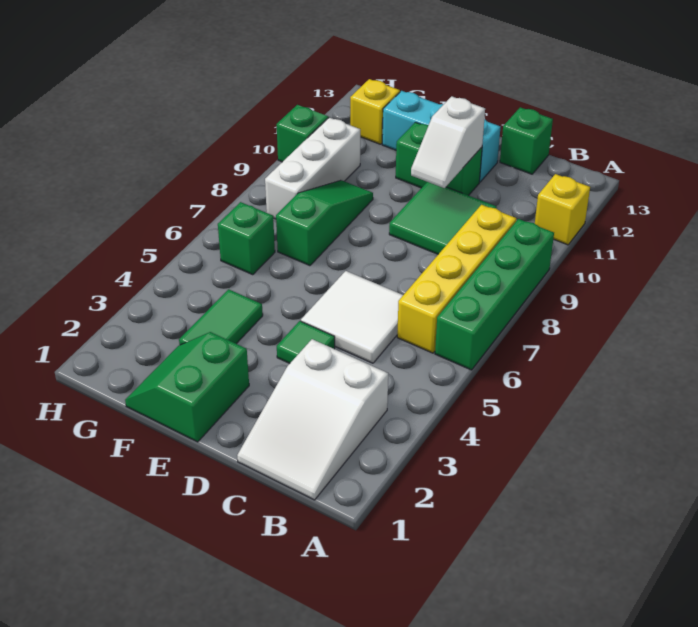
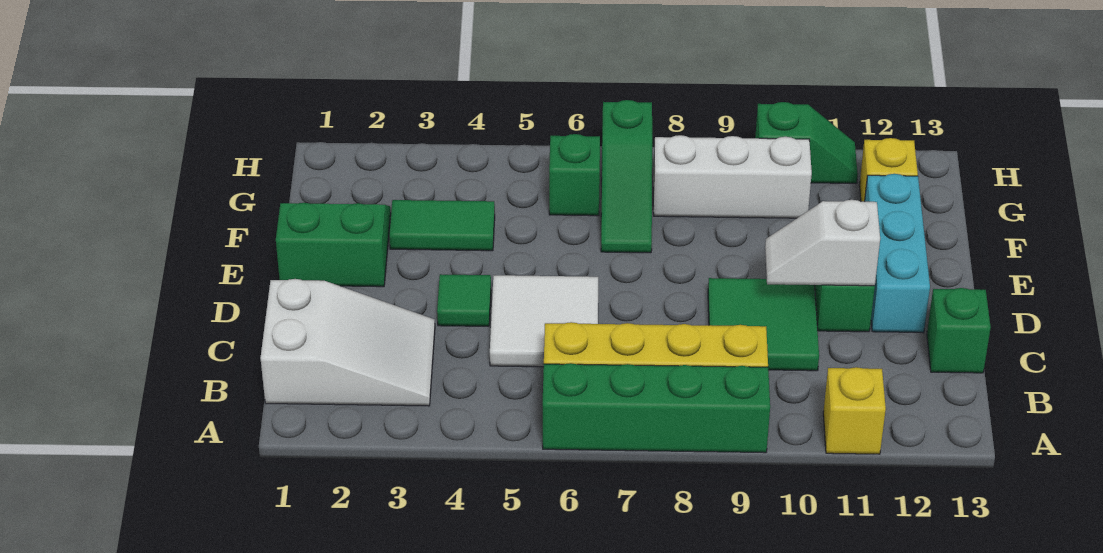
white slope B1:C3 level 1 top 3 -> white slope B1:C3 level 1 top 1
green slope F7:F9 level 1 top 7 -> green slope F7:H7 level 1 top H

